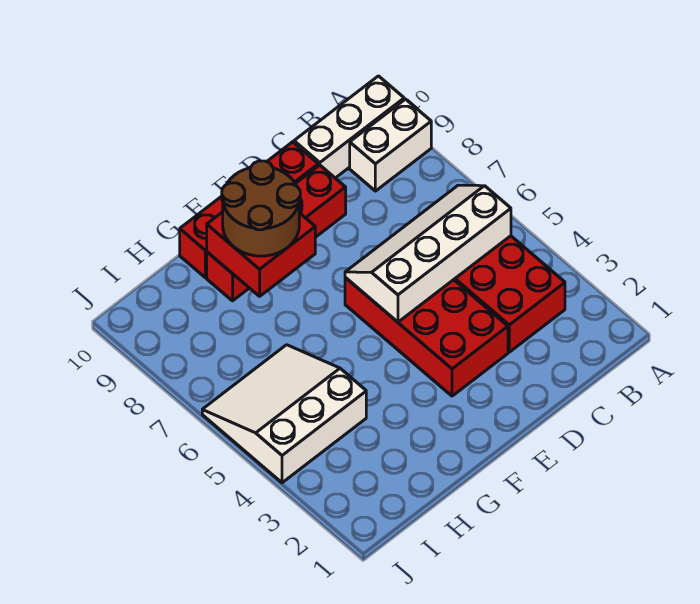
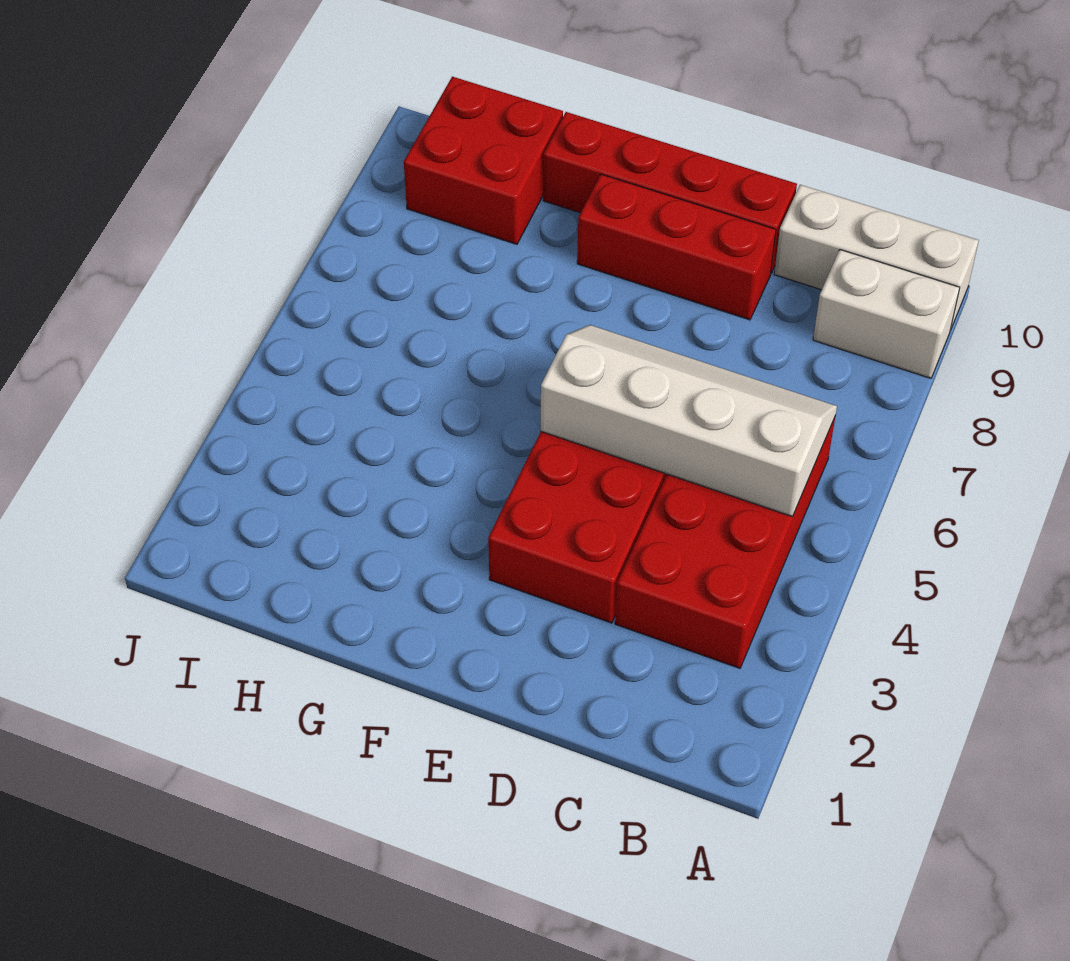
red brick D9:G9 level 1 -> red brick D9:F9 level 1
red brick F8:G9 level 2 -> red brick H9:I10 level 1
brown round brick F8:G9 level 3 -> none
white slope H4:J6 level 1 top 4 -> none

